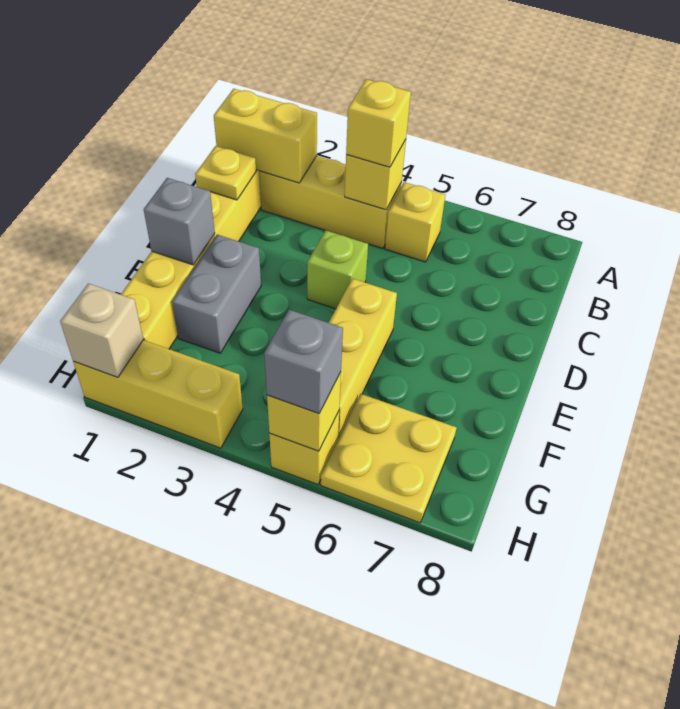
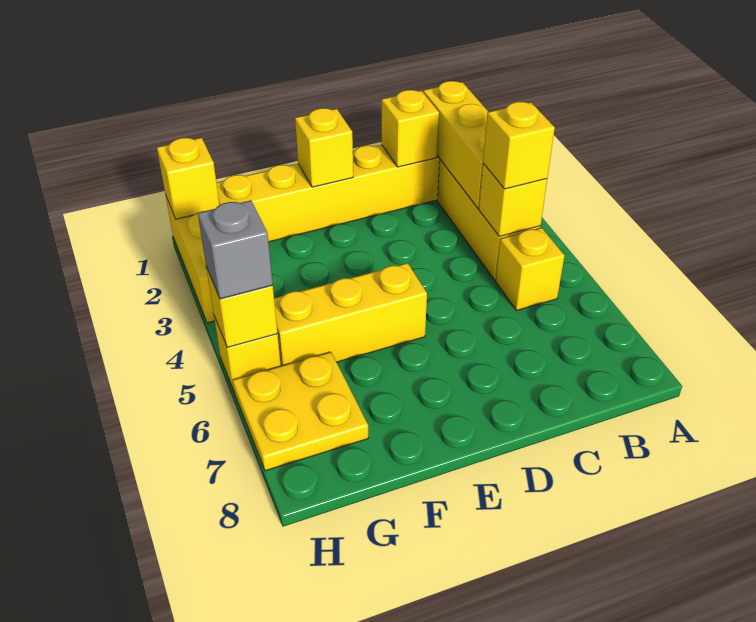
yellow brick B1:B2 level 2 -> yellow brick B1:B3 level 2
yellow plate C1 level 2 -> yellow brick C1 level 2
lime brick D4 level 1 -> none
grey brick E1 level 2 -> yellow brick E1 level 2
grey brick E2:F2 level 1 -> none
tan brick H1 level 2 -> yellow brick H1 level 2

